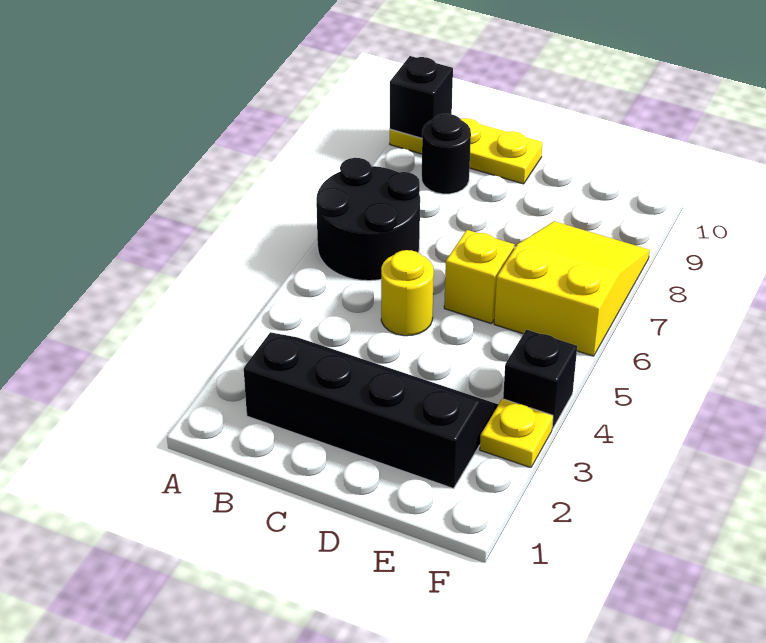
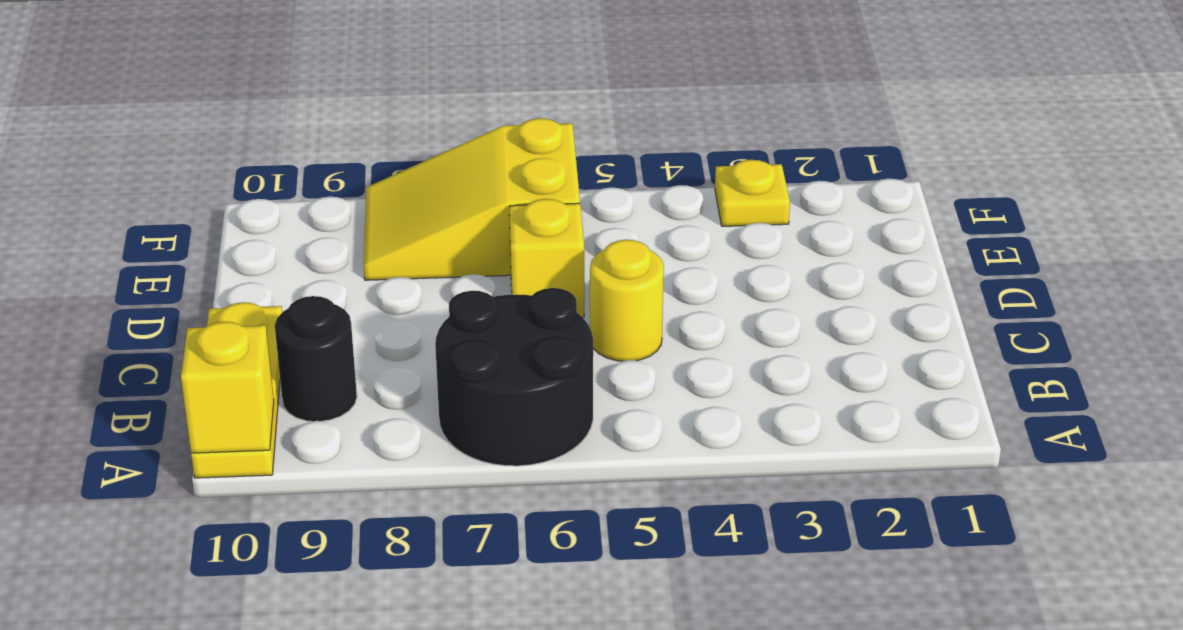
black brick A10 level 2 -> yellow brick A10 level 2
black slope B2:E3 level 1 top 2 -> none
black brick F4 level 1 -> none

